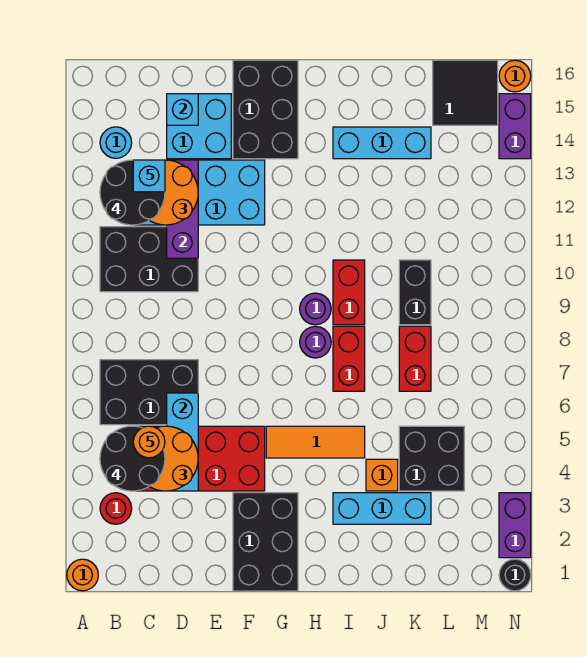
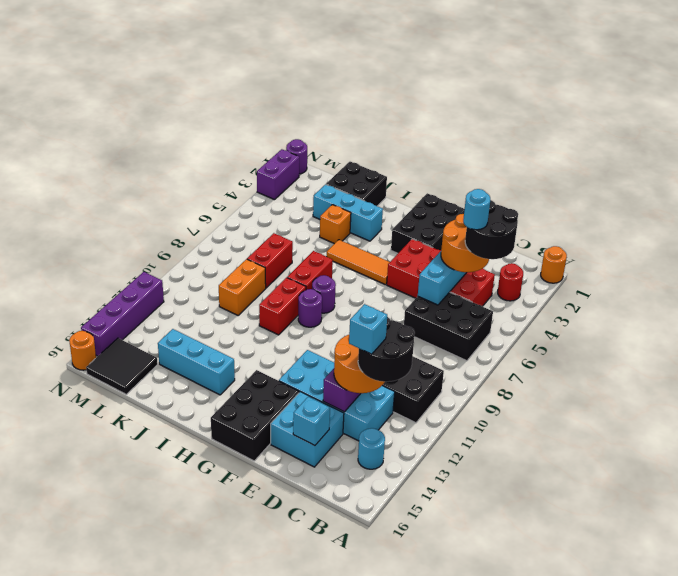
orange round brick C5 level 5 -> cyan round brick C5 level 5
black brick K4:L5 level 1 -> black brick J1:K2 level 1
black brick K9:K10 level 1 -> orange brick K9:K10 level 1
black round brick N1 level 1 -> purple round brick N1 level 1
purple brick N14:N15 level 1 -> purple brick N12:N15 level 1

